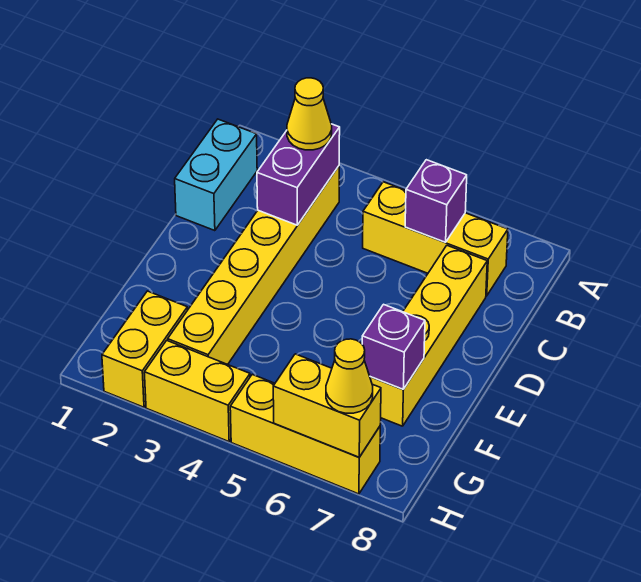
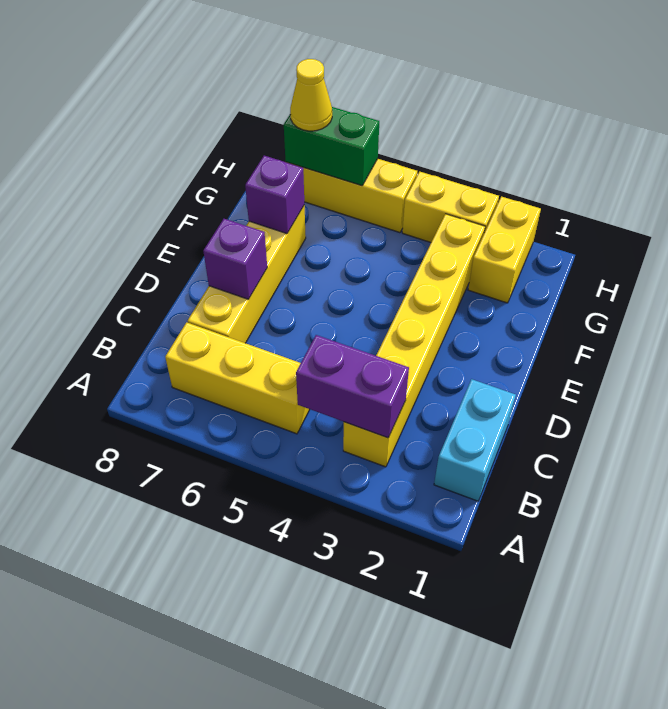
purple brick B3:C3 level 2 -> purple brick B3:B4 level 2
yellow cone B3 level 3 -> none
purple brick B6 level 2 -> purple brick D7 level 2
yellow brick H6:H7 level 2 -> green brick H6:H7 level 2

